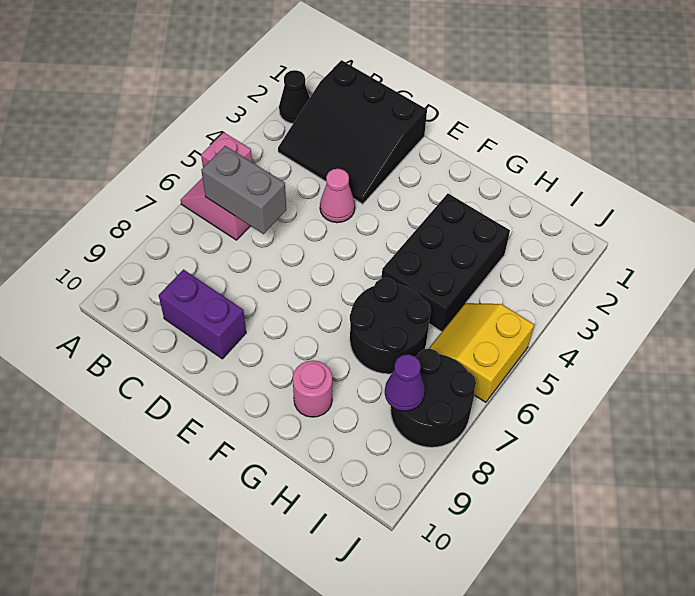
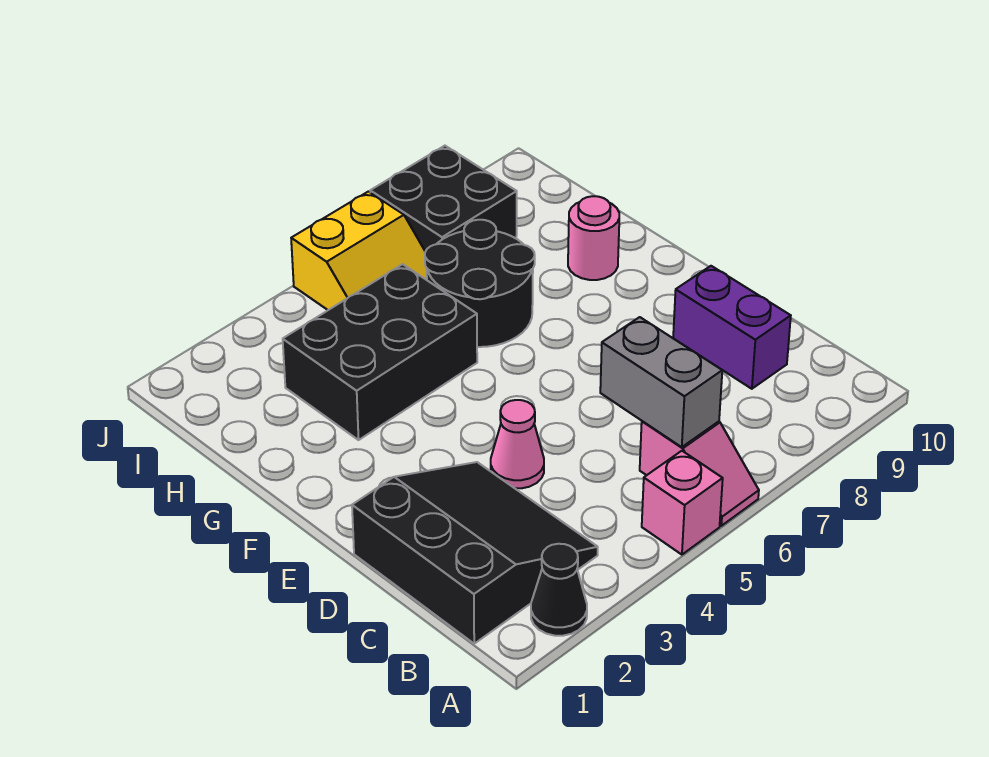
black round brick I7:J8 level 1 -> black brick I7:J8 level 1
purple cone I8 level 2 -> none

